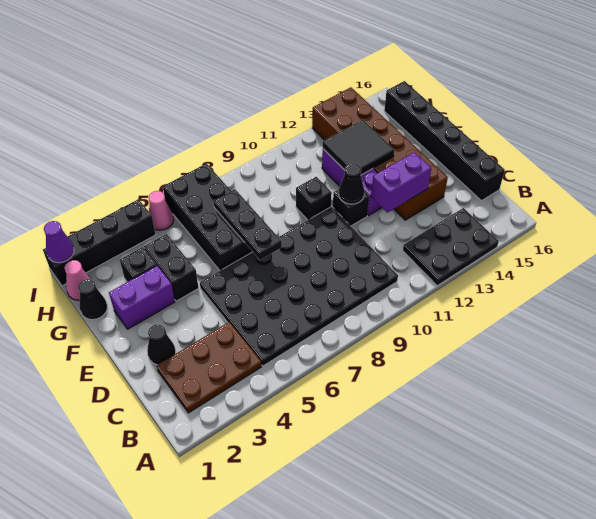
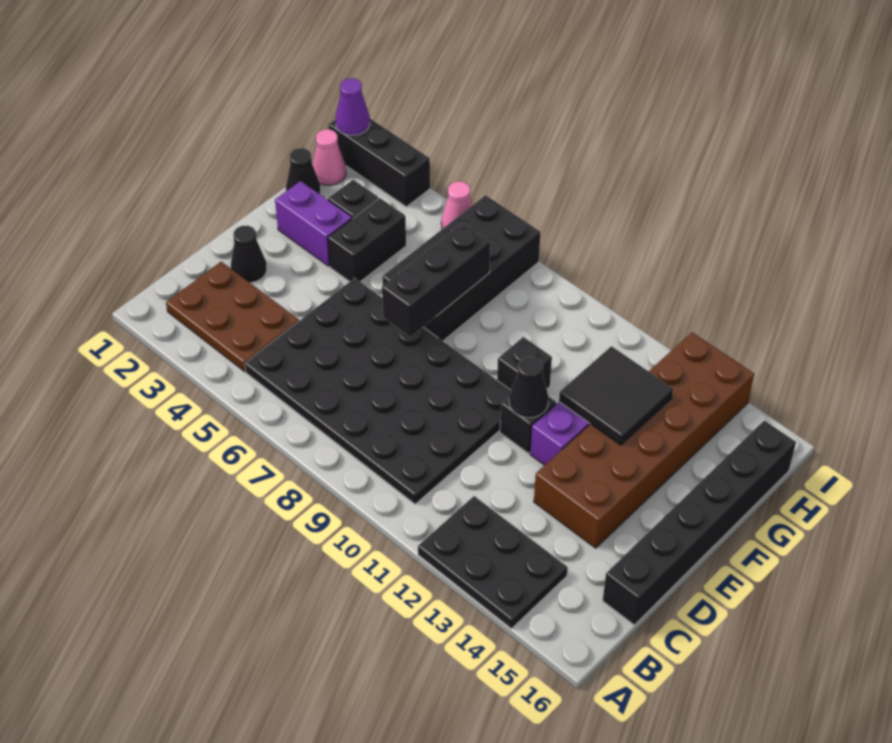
purple brick D12:D13 level 2 -> none
black plate E7:G7 level 2 -> black brick E7:G7 level 2
black brick I1:I4 level 1 -> black brick I1:I3 level 1

